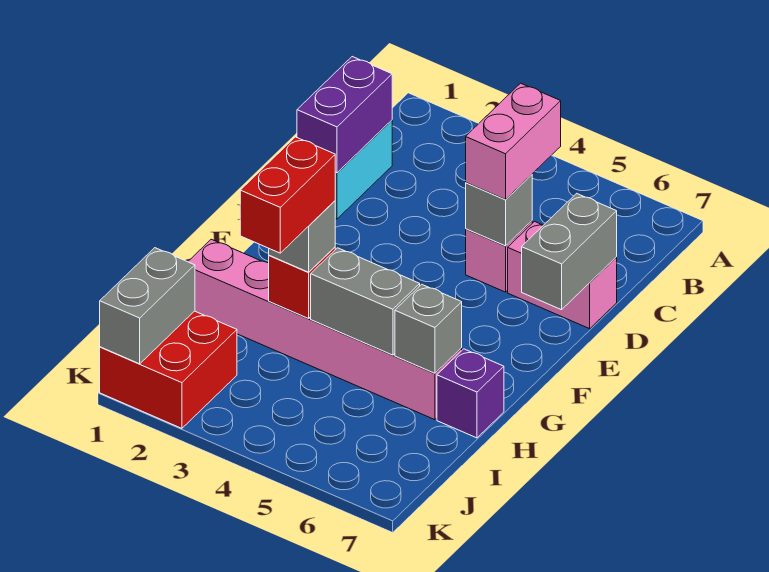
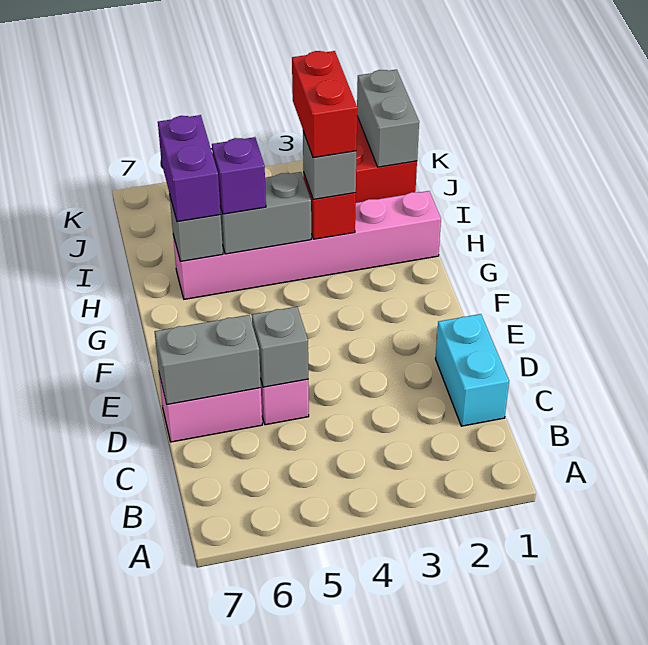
purple brick C1:D1 level 2 -> purple brick H6:I6 level 3
pink brick C5:D5 level 3 -> none
grey brick D7:E7 level 2 -> grey brick D6:D7 level 2
purple brick H7 level 1 -> purple brick H5 level 3

